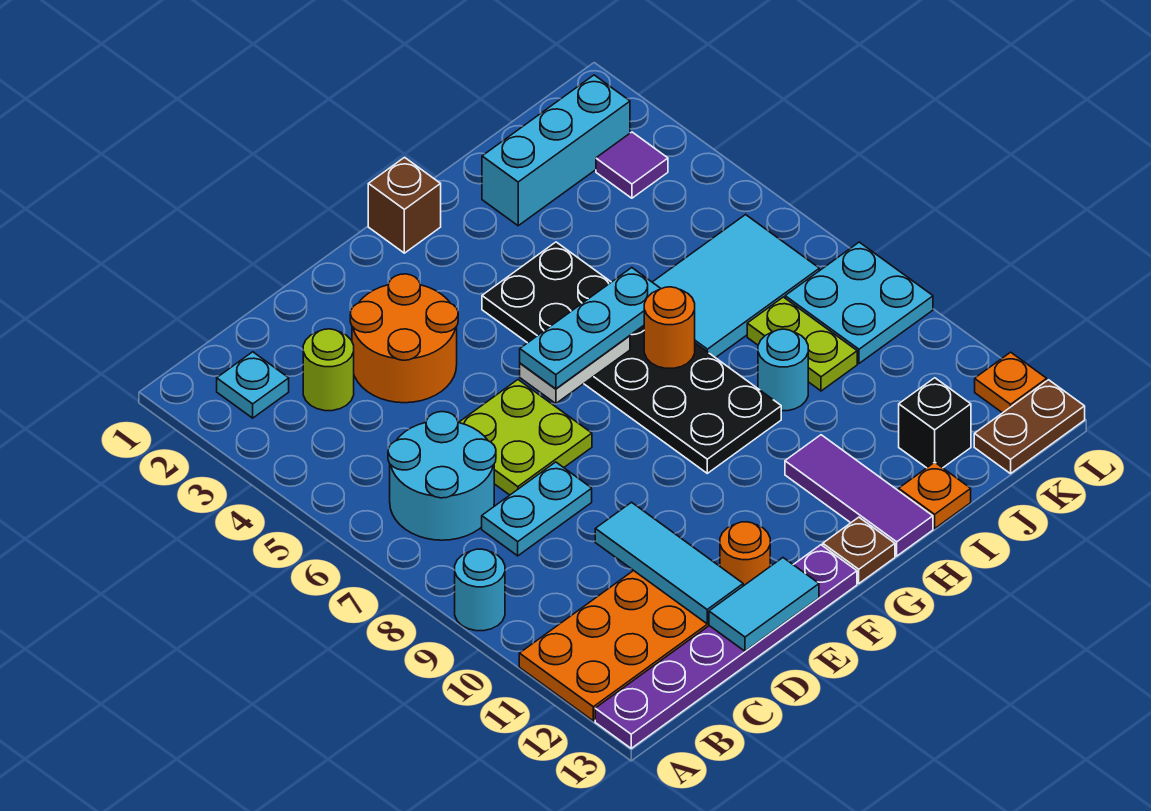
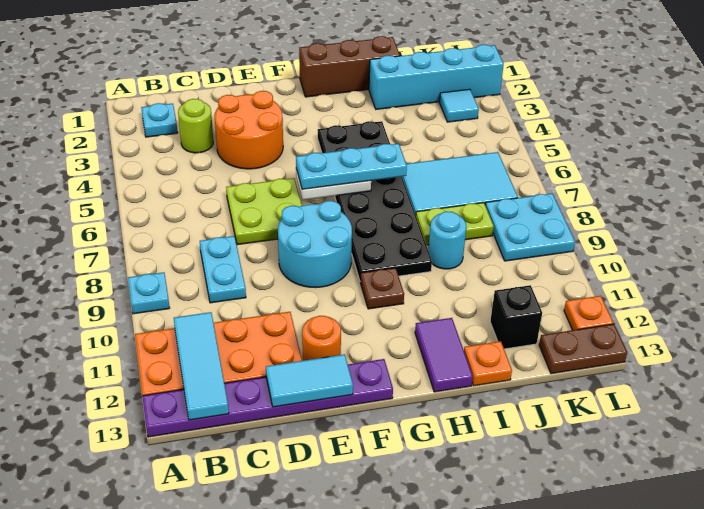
cyan round brick A9 level 1 -> cyan plate A9 level 1
cyan round brick B6:C7 level 1 -> cyan round brick E8:F9 level 1
cyan plate C8:D8 level 1 -> cyan plate C8:C9 level 1
cyan tile D10:D12 level 2 -> cyan tile B11:B13 level 2
brown brick G1 level 1 -> brown brick G1:I1 level 1
brown plate G13 level 1 -> brown plate G10 level 1
orange round brick H7 level 2 -> none
purple tile H11:H13 level 1 -> purple tile H12:H13 level 1
cyan brick I2:K2 level 1 -> cyan brick I2:L2 level 1
lime plate J8:J9 level 1 -> lime plate I8:J8 level 1
purple tile K3 level 1 -> cyan tile K3 level 1

